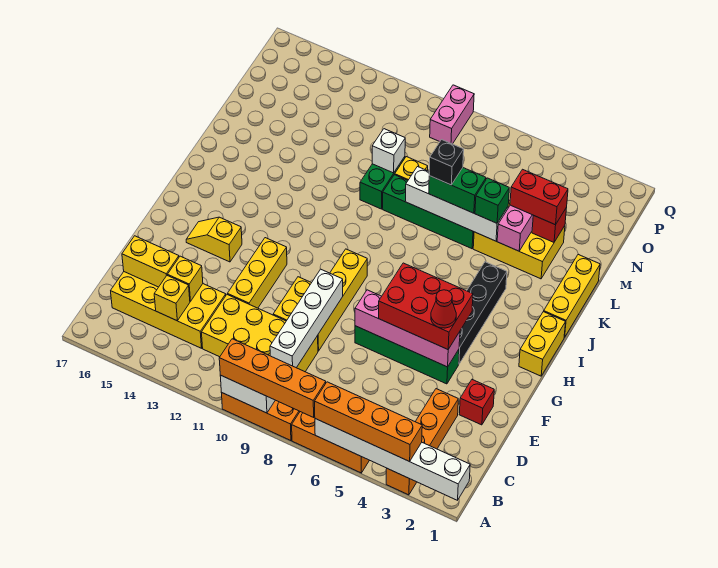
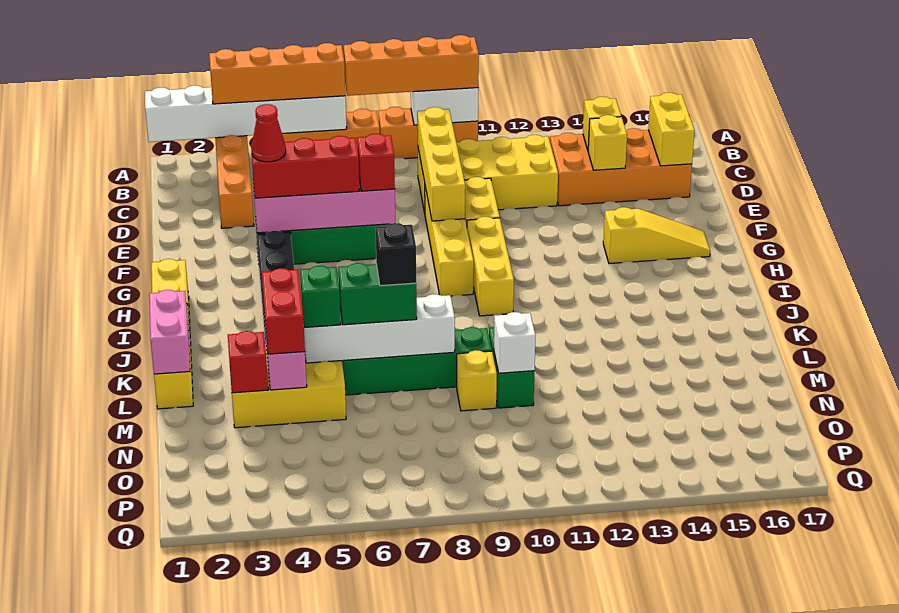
white brick C9:F9 level 2 -> yellow brick C9:F9 level 2
yellow brick C13:D16 level 1 -> orange brick C13:D16 level 1
yellow brick D15:D16 level 2 -> yellow brick C16:D16 level 2
red brick E2 level 1 -> red brick F7 level 3
yellow brick E12:G12 level 1 -> yellow brick G10:I10 level 1
red brick F4:G6 level 3 -> red brick F4:F6 level 3
yellow slope G14:G15 level 1 top 14 -> yellow slope G14:G16 level 1 top 14
red brick M3:M4 level 3 -> red brick L4:M4 level 3
pink brick P9:Q9 level 1 -> pink brick K1:L1 level 2

